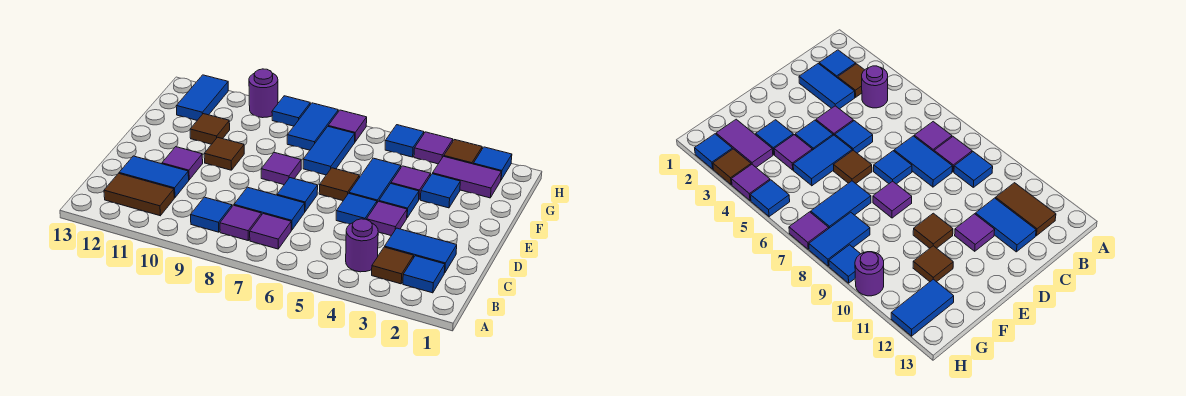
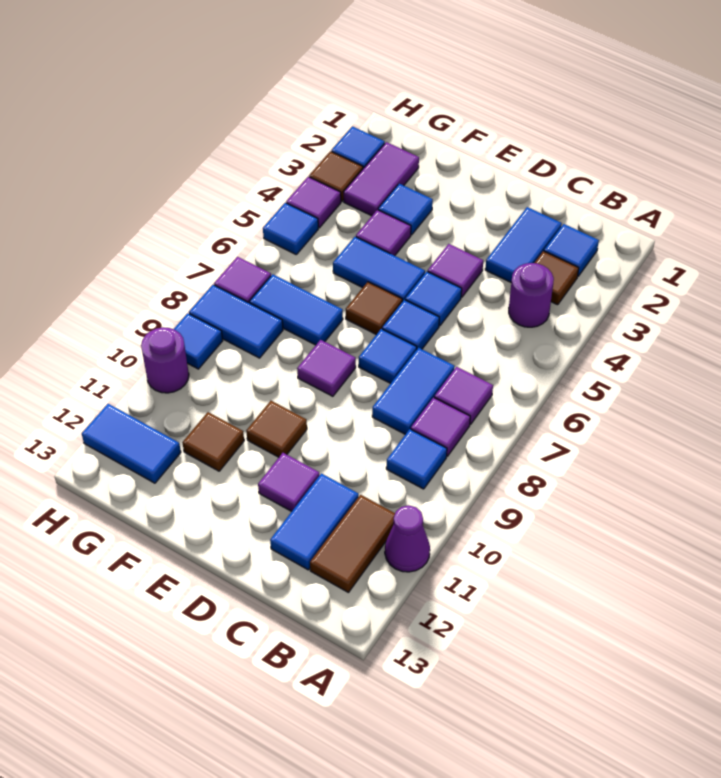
none -> purple cone A11 level 1
blue tile E4 level 1 -> blue tile D6 level 1

